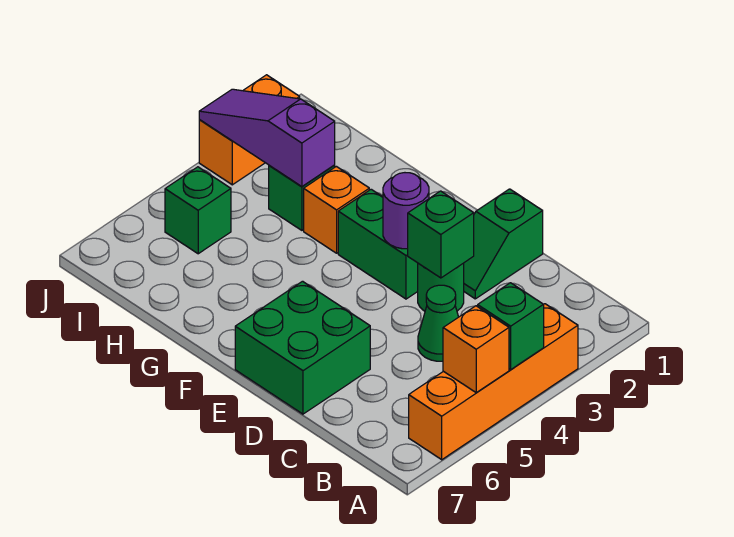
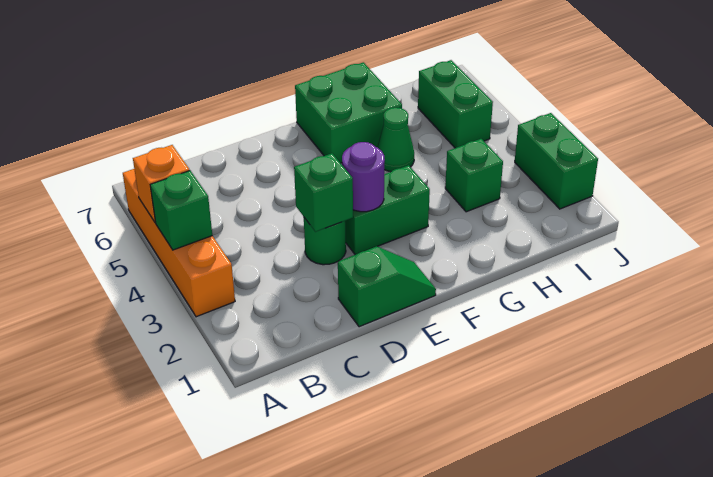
green cone C4 level 1 -> green cone G5 level 1
green slope D1:D2 level 1 top 1 -> green slope D1:E1 level 1 top D
green brick D6:E7 level 1 -> green brick F6:G7 level 1
orange brick G3 level 1 -> none
purple slope H3:J3 level 2 top H -> none
green brick I5 level 1 -> green brick I5:I6 level 1
orange brick J2:J3 level 1 -> green brick J2:J3 level 1

